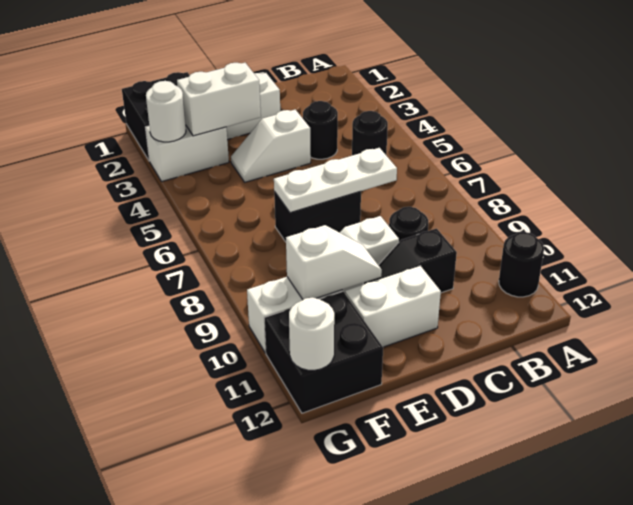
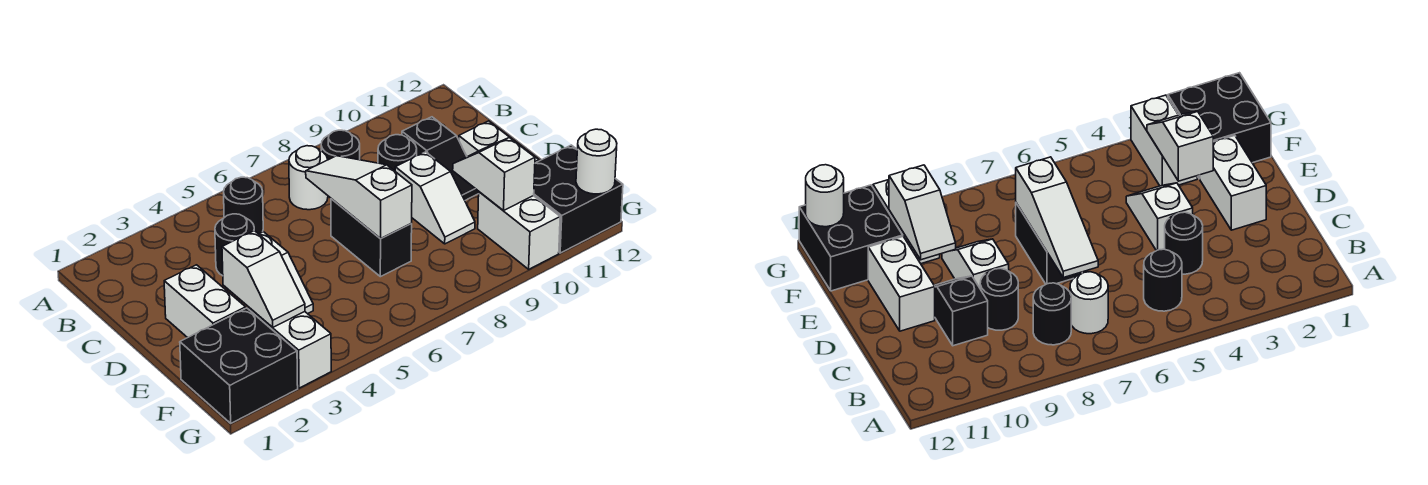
black round brick A11 level 1 -> black round brick B8 level 1
white plate C7:E7 level 2 -> white slope C7:E7 level 2 top E
white brick E3:F3 level 2 -> white slope E3:F3 level 2 top E
white round brick G3 level 2 -> white round brick B7 level 1

